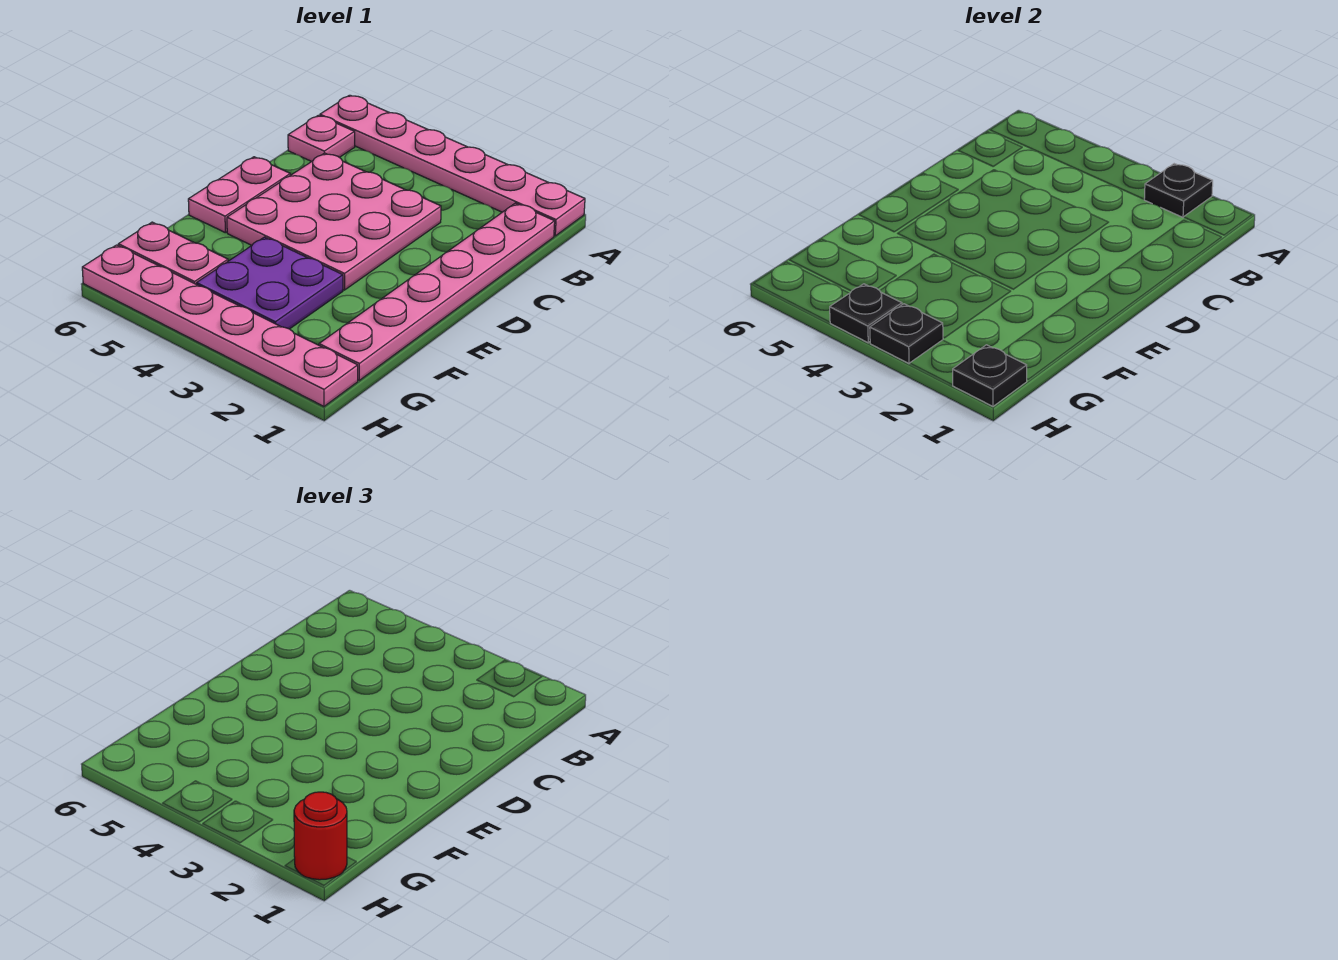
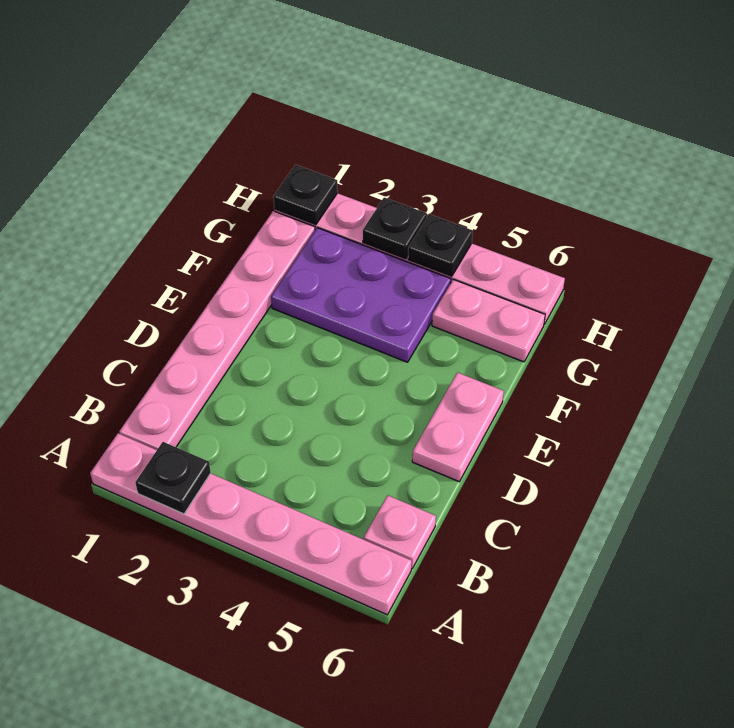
pink plate C3:E5 level 1 -> none
purple plate F3:G4 level 1 -> purple plate F2:G4 level 1
red round brick H1 level 3 -> none

